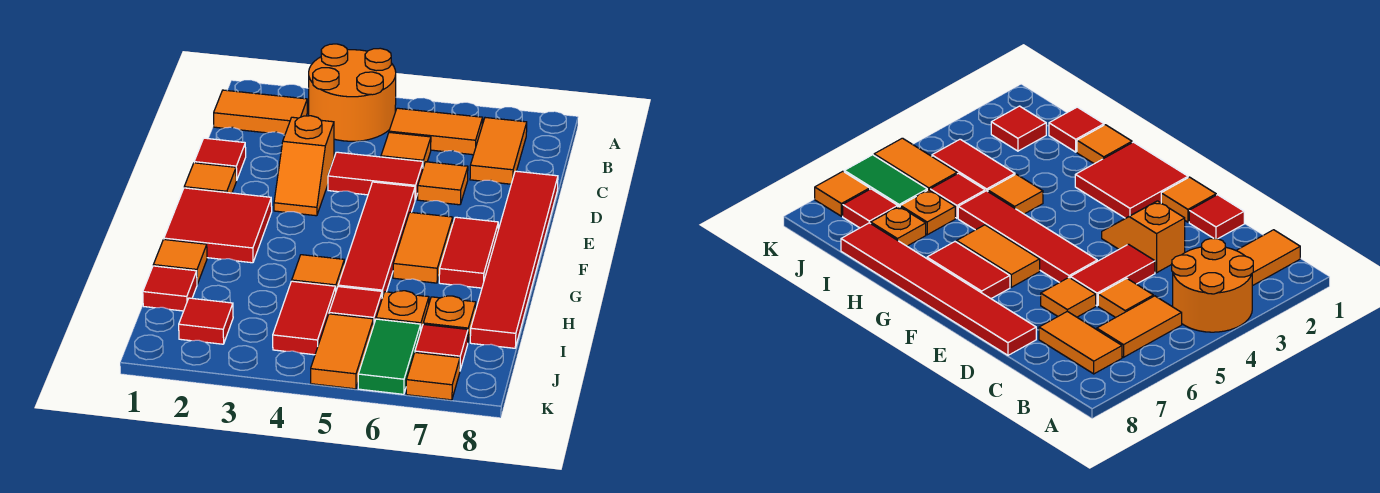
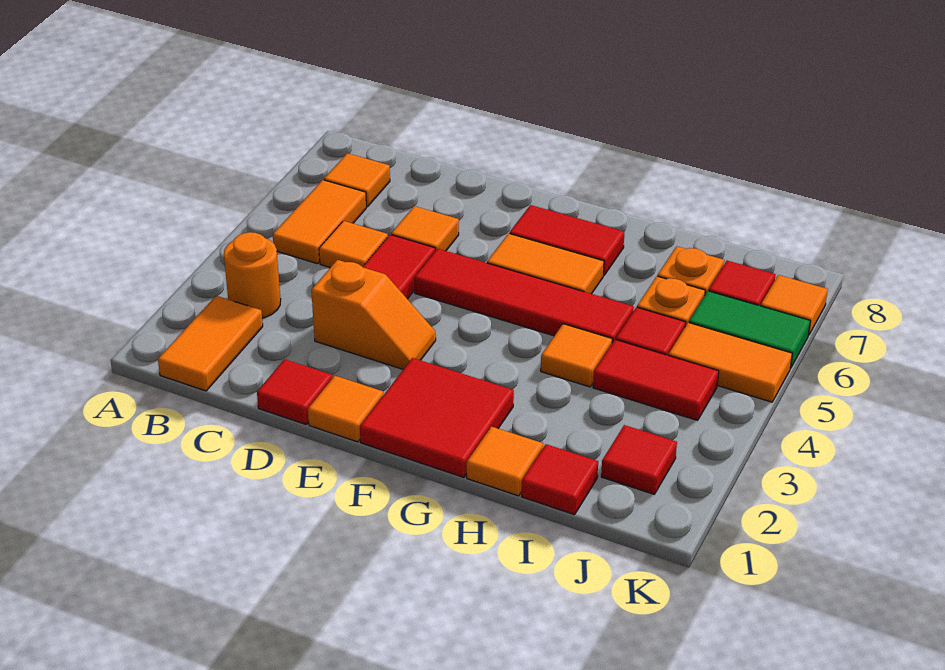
orange round brick A3:B4 level 1 -> orange round brick B3 level 1
orange tile B7:C7 level 1 -> orange tile B7 level 1
red tile D8:I8 level 1 -> none

